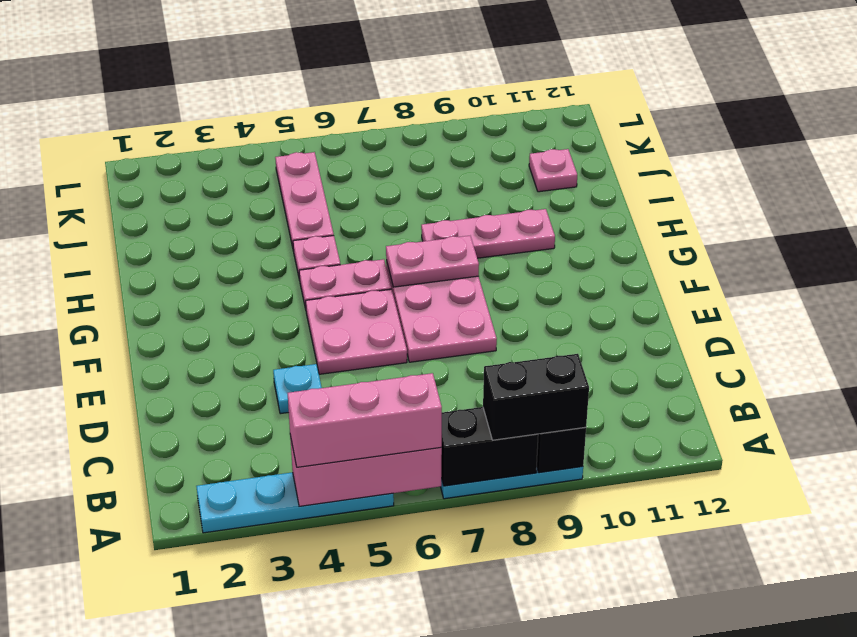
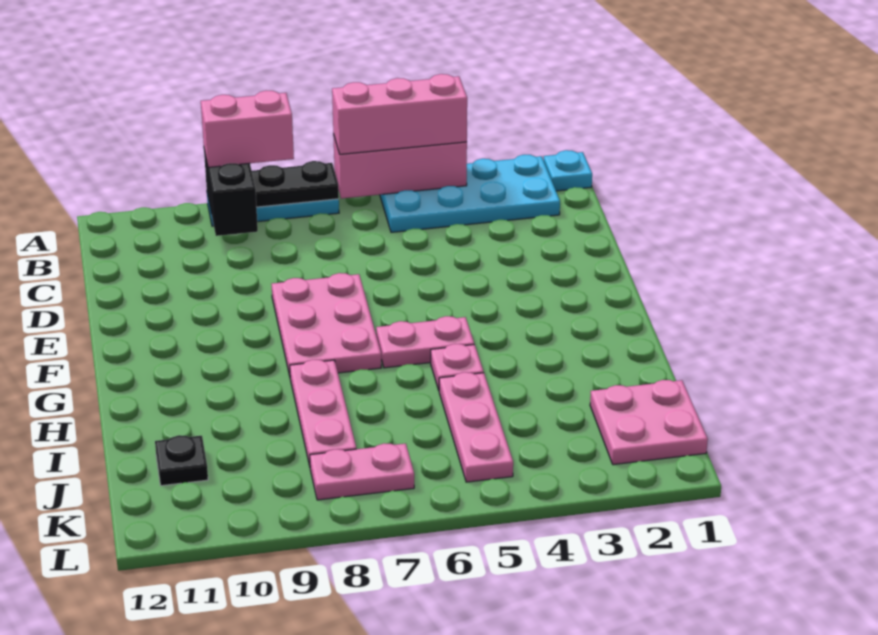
cyan plate A2:A5 level 1 -> cyan plate A2:B5 level 1
black brick A7:A8 level 2 -> black plate A7:A8 level 2
black brick A8:A9 level 3 -> pink brick A8:A9 level 3
cyan plate D4 level 1 -> cyan plate A1 level 1
pink plate E5:F6 level 1 -> pink plate J1:K2 level 1
pink plate G7:G8 level 2 -> pink plate K7:K8 level 1
pink plate H8:H10 level 1 -> pink plate H8:J8 level 1
pink plate J11 level 1 -> black plate J11 level 1

